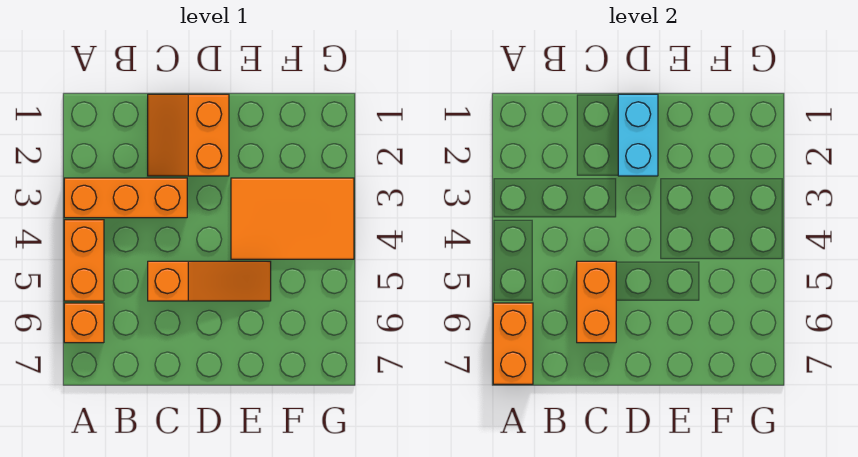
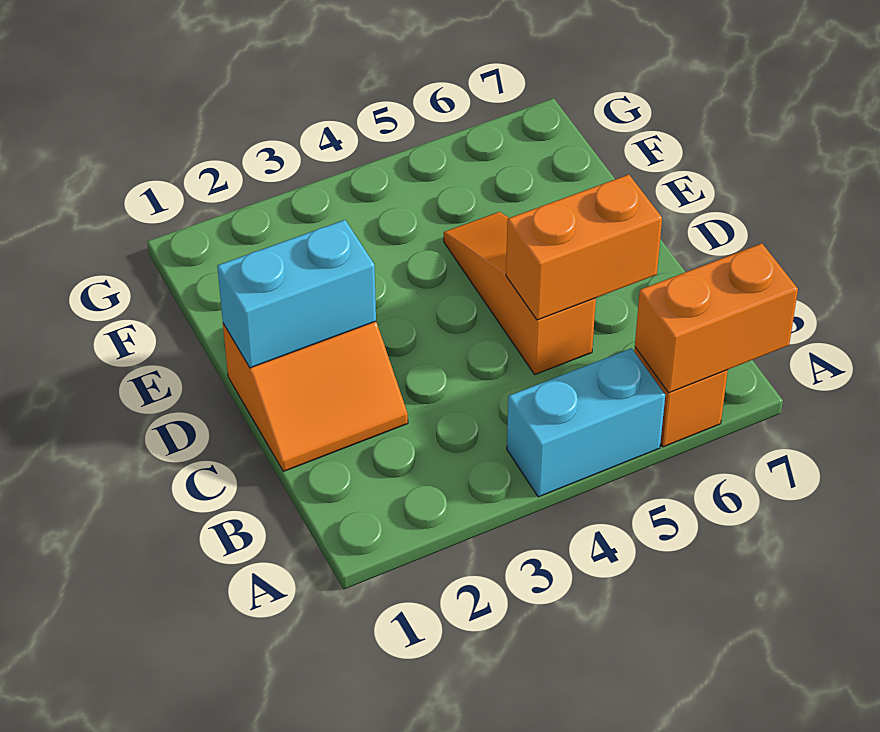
orange brick A3:C3 level 1 -> none
orange brick A4:A5 level 1 -> cyan brick A4:A5 level 1
orange tile E3:G4 level 1 -> none

